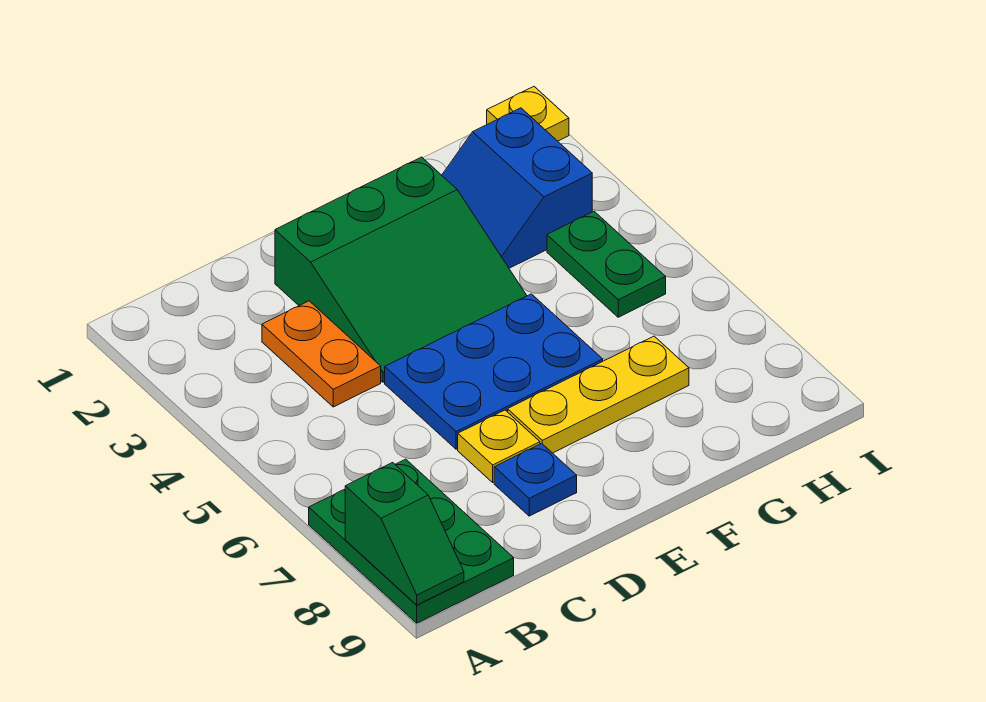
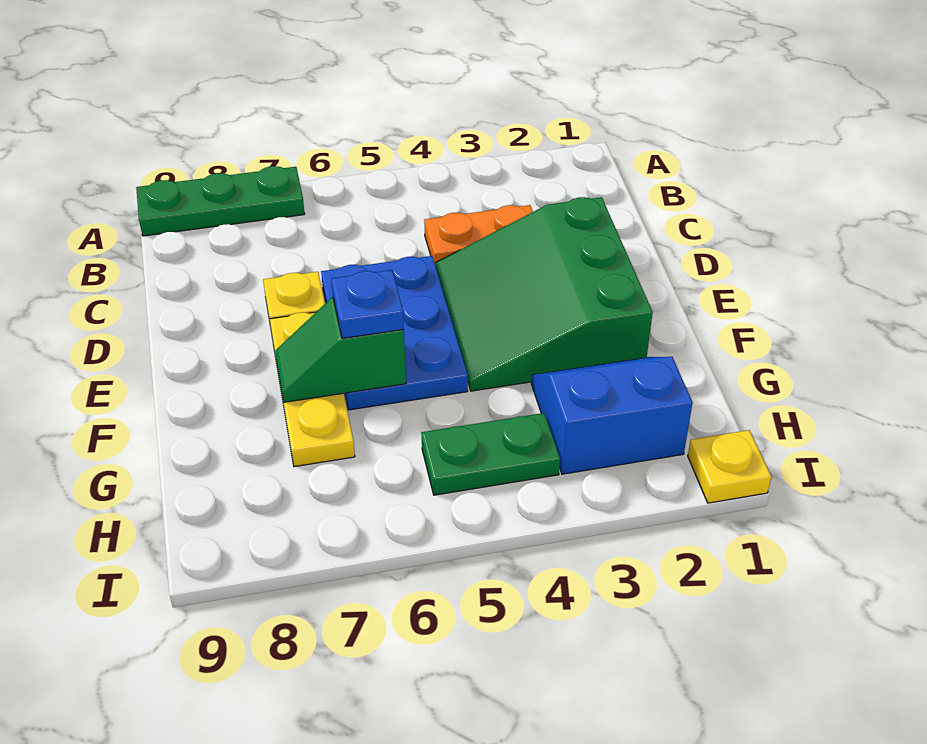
green plate A7:B9 level 1 -> green plate A7:A9 level 1
green slope A8:A9 level 2 top 8 -> green slope F6:F7 level 2 top 6
blue plate D8 level 1 -> blue plate F6 level 3

